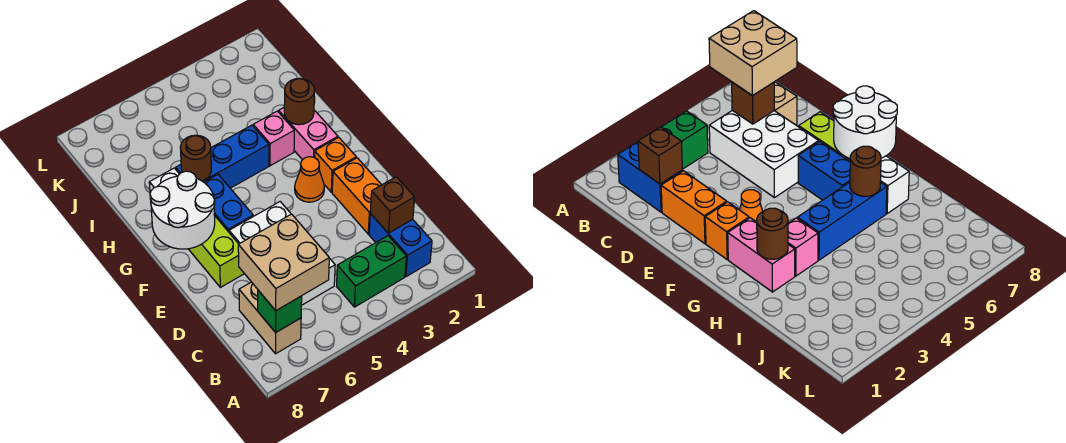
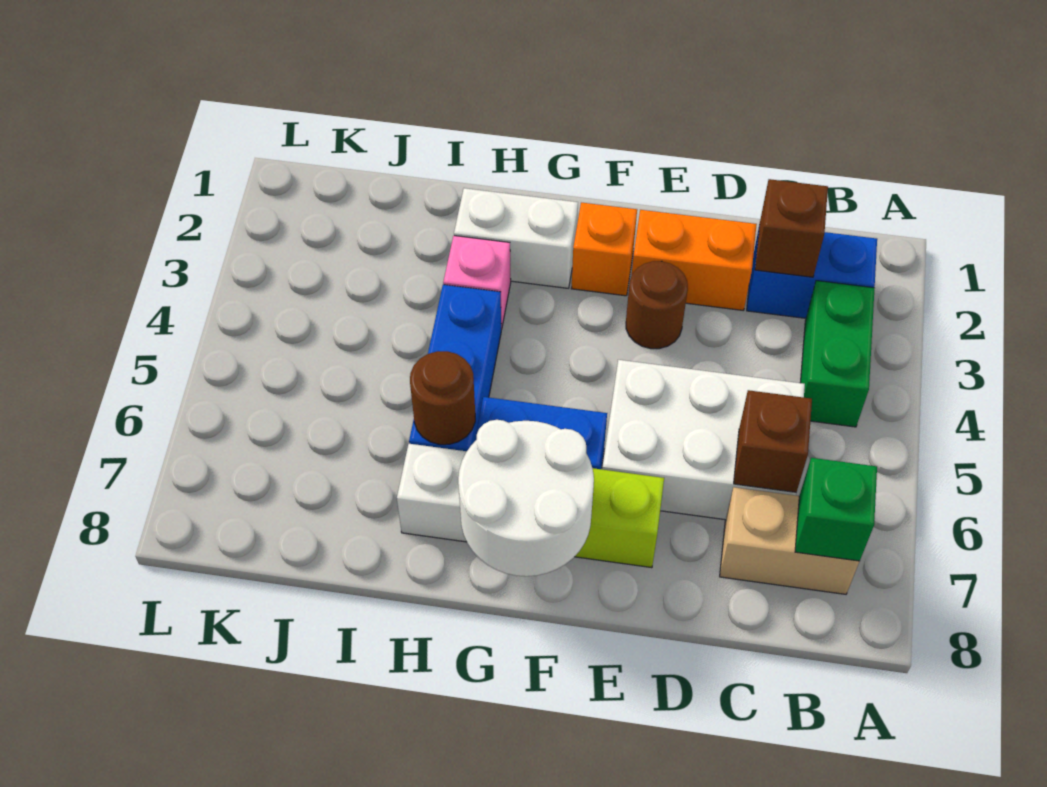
tan brick B6:C7 level 3 -> none
orange cone F3 level 1 -> none
pink brick G2:H2 level 1 -> white brick G2:H2 level 1
brown round brick H2 level 2 -> brown round brick E3 level 1

